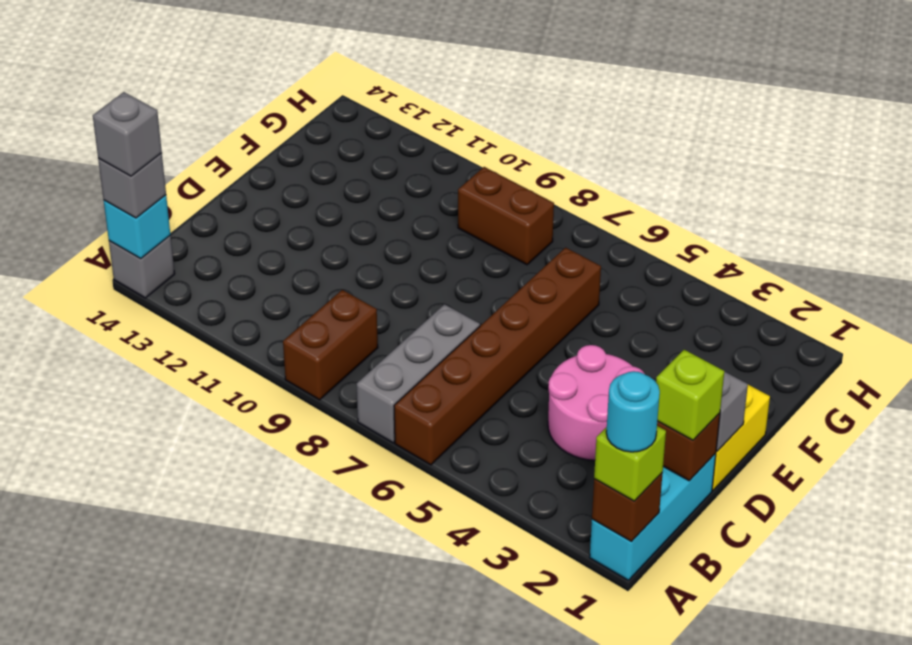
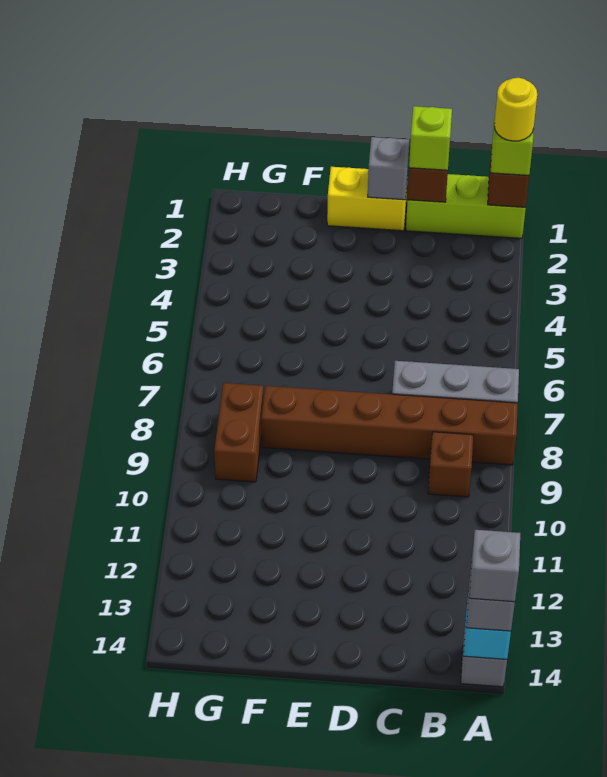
cyan brick A1:C1 level 1 -> lime brick A1:C1 level 1
cyan round brick A1 level 4 -> yellow round brick A1 level 4
brown brick A6:F6 level 1 -> brown brick A8:F8 level 1
brown brick A9:B9 level 1 -> brown brick B9 level 1
pink round brick C3:D4 level 1 -> none

